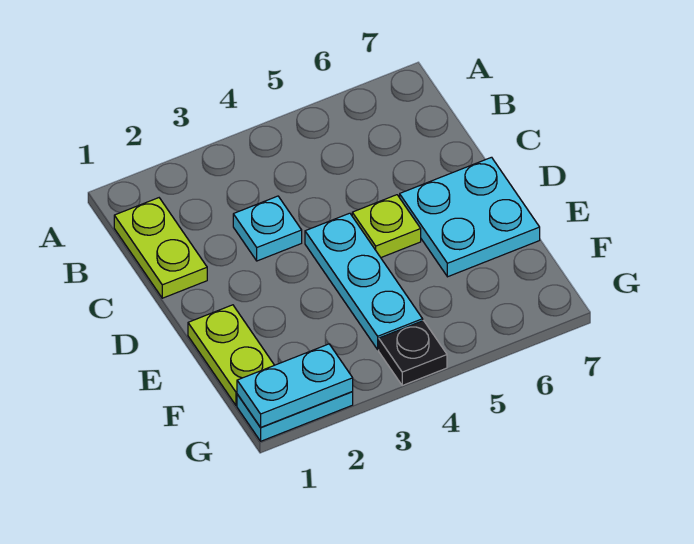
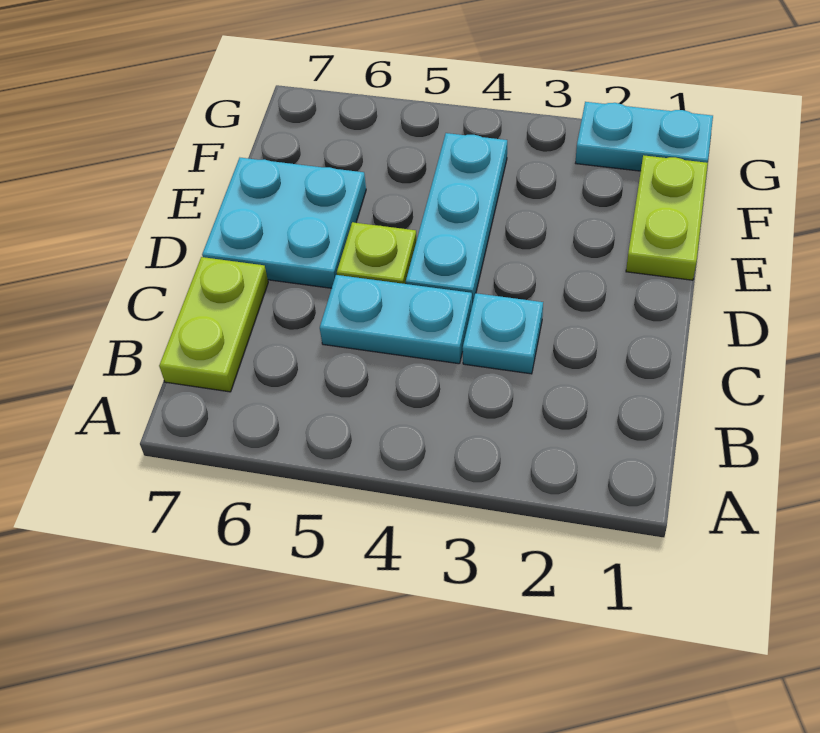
lime plate B1:C1 level 1 -> lime plate B7:C7 level 1
cyan plate G1:G2 level 2 -> cyan plate C4:C5 level 1
black plate G4 level 1 -> none

